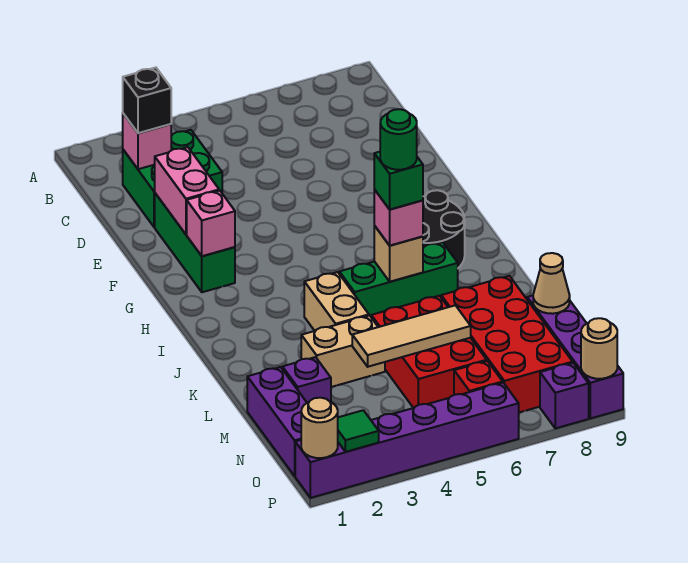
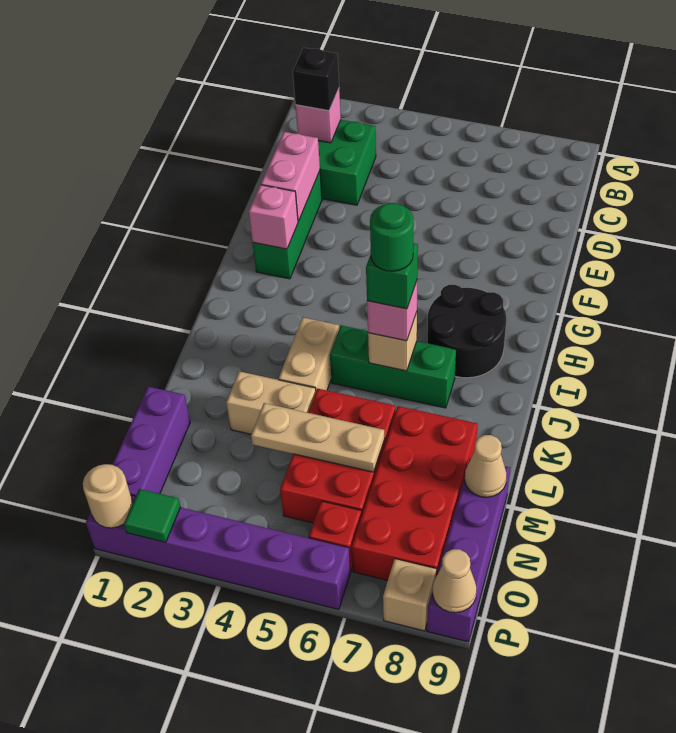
purple brick M2 level 1 -> none
tan tile M4:M6 level 2 -> tan plate M4:M6 level 2
purple brick P8 level 1 -> tan brick P8 level 1
tan round brick P9 level 2 -> tan cone P9 level 2

